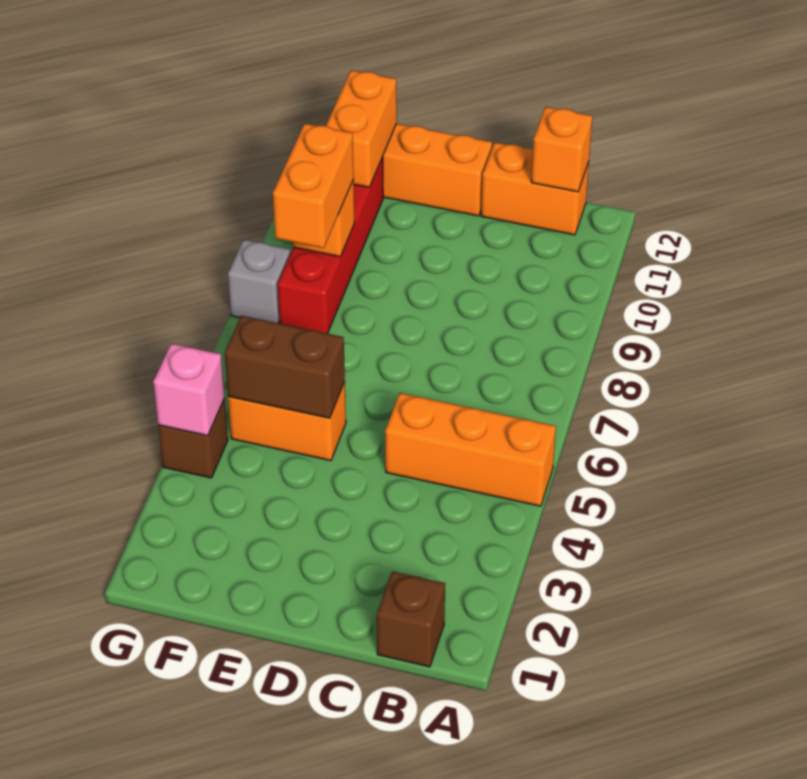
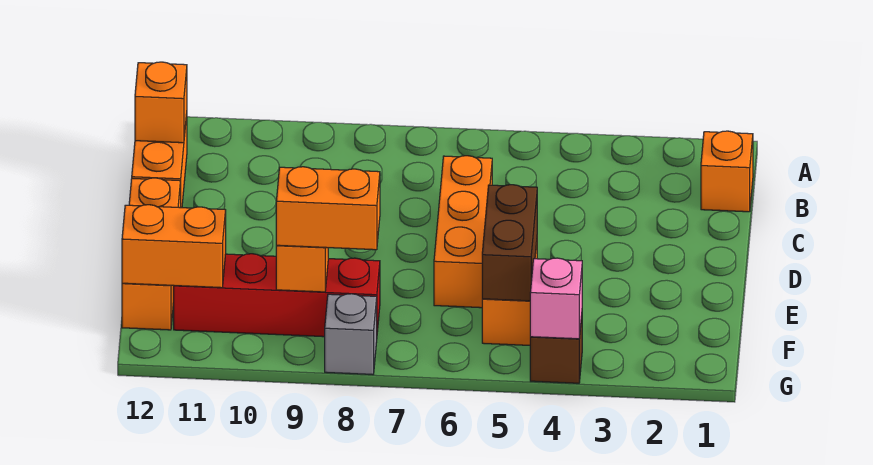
orange brick A5:C5 level 1 -> orange brick C6:E6 level 1
brown brick B1 level 1 -> orange brick B1 level 1

